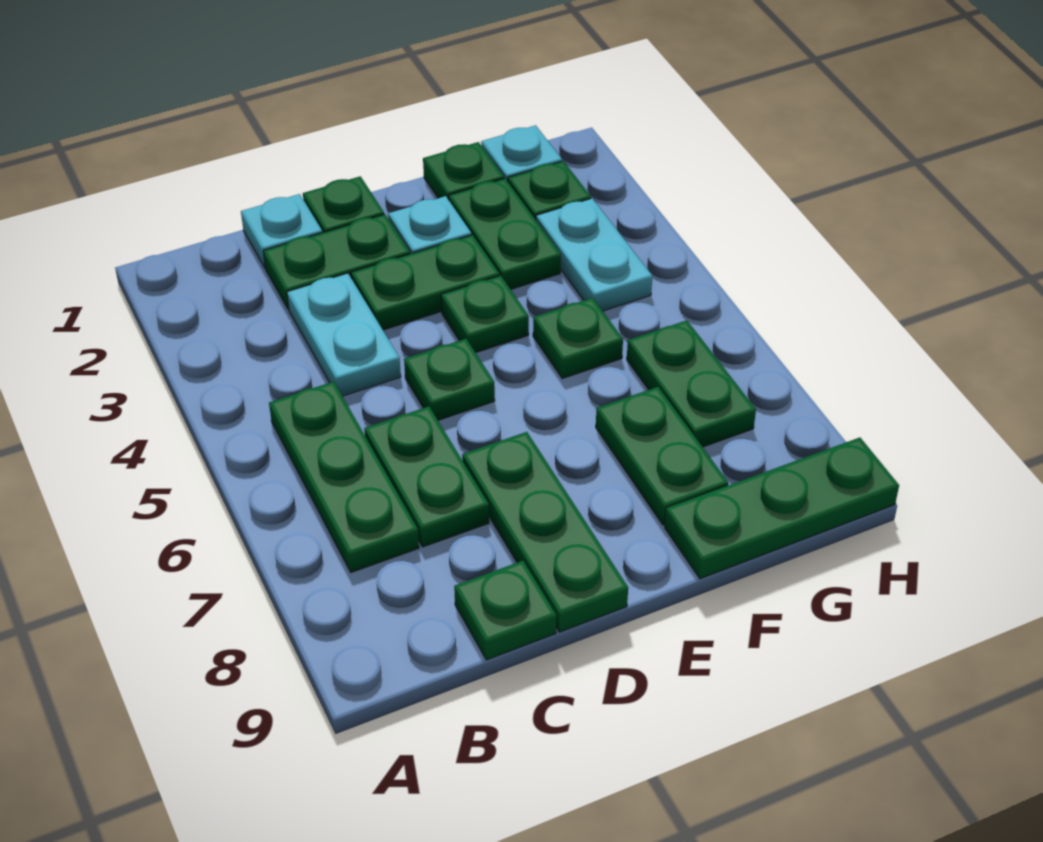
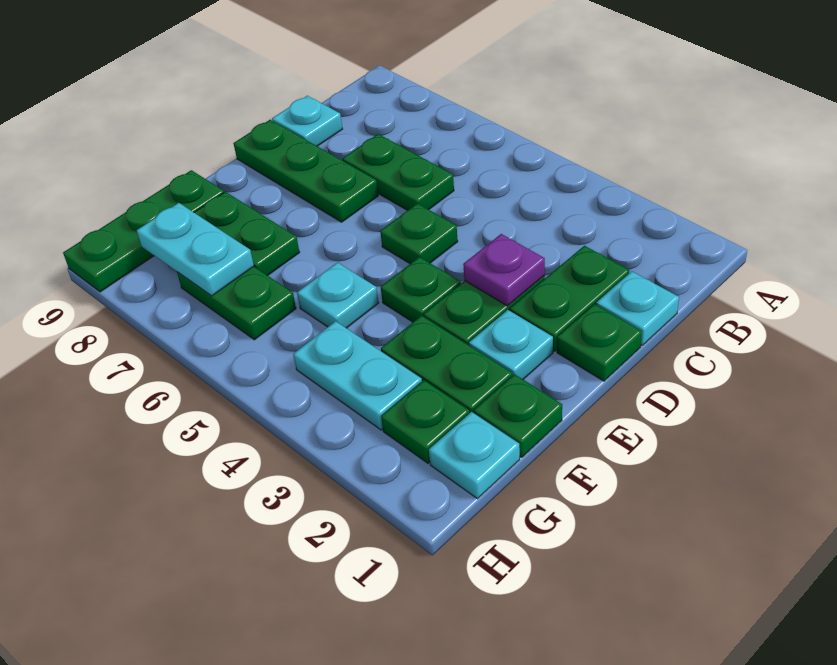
green plate B5:B7 level 1 -> none
cyan plate C3:C4 level 1 -> cyan plate G7:G8 level 2
green plate C9 level 1 -> cyan plate C9 level 1
none -> purple plate D3 level 2
green plate F5 level 1 -> cyan plate F5 level 1

